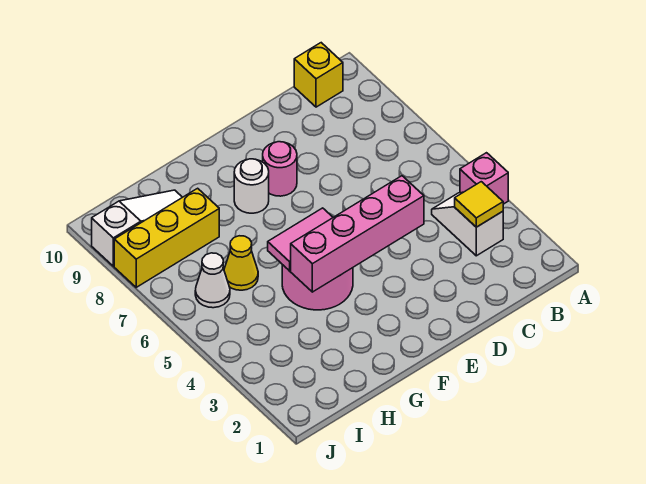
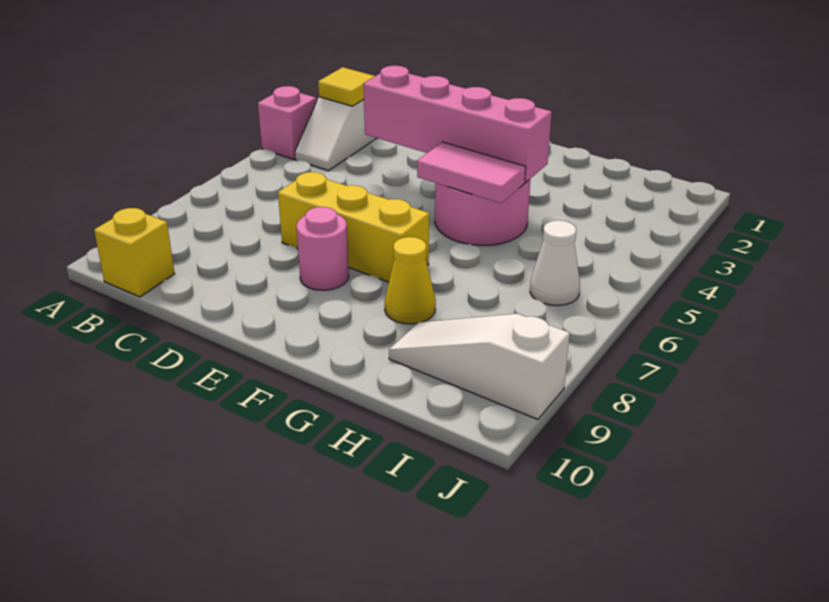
white round brick F8 level 1 -> none
yellow cone H6 level 1 -> yellow cone G8 level 1
yellow brick H8:J8 level 1 -> yellow brick D7:F7 level 1

